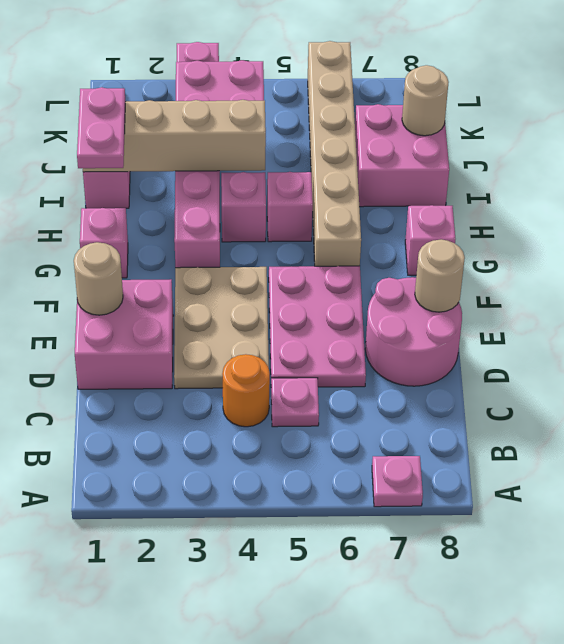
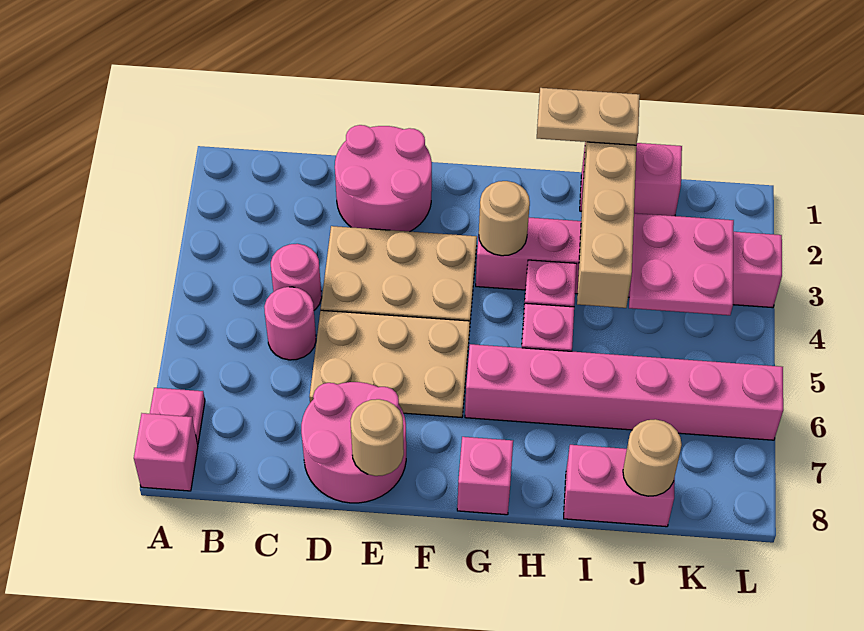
orange round brick C4 level 1 -> pink round brick C4 level 1
pink plate C5 level 1 -> pink round brick C5 level 1
pink brick D1:E2 level 1 -> pink round brick D1:E2 level 1
pink plate D5:F6 level 1 -> tan plate D5:F6 level 1
tan round brick E1 level 2 -> tan round brick G3 level 2
pink brick G1 level 1 -> pink brick A8 level 1
tan brick G6:L6 level 1 -> pink brick G6:L6 level 1
pink plate H1:I1 level 3 -> tan plate H1:I1 level 3
pink brick I7:J8 level 1 -> pink brick I8:J8 level 1

